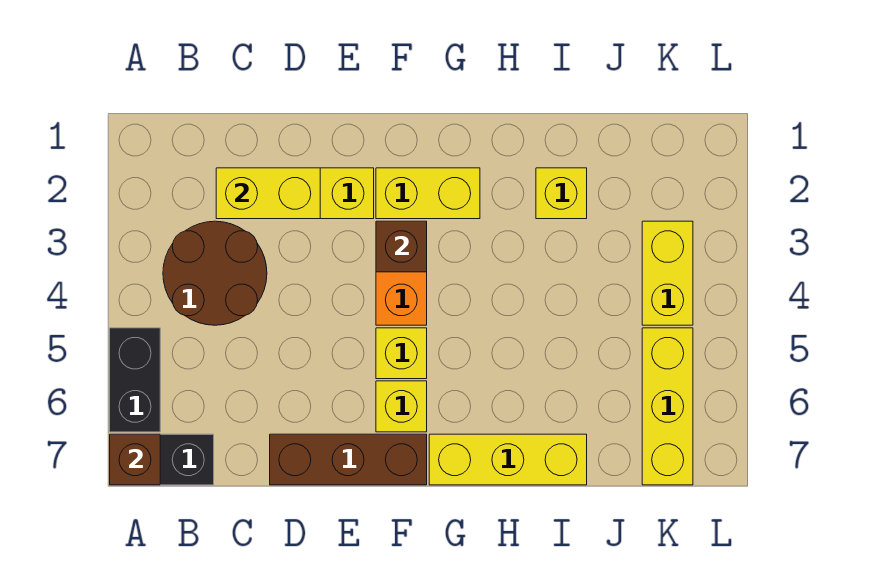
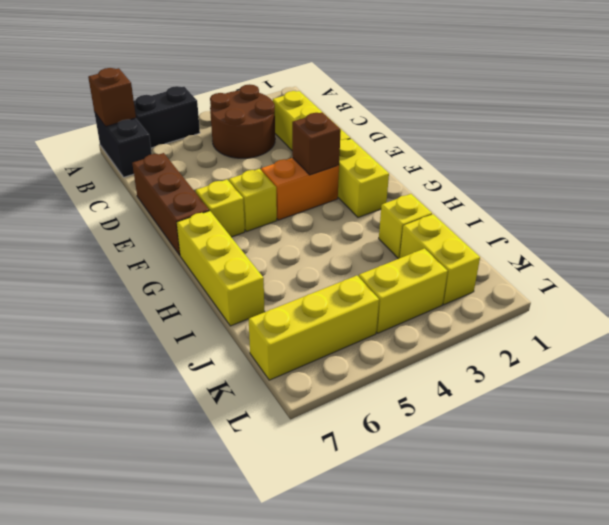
yellow brick C2:D2 level 2 -> yellow brick J2:K2 level 1

